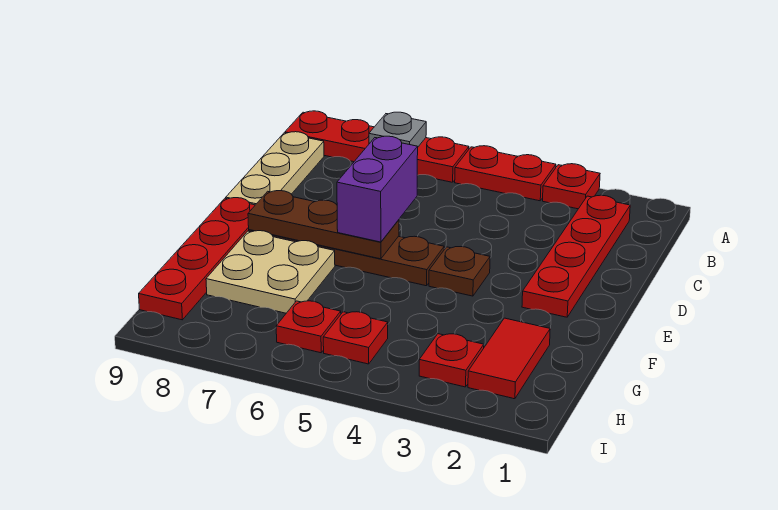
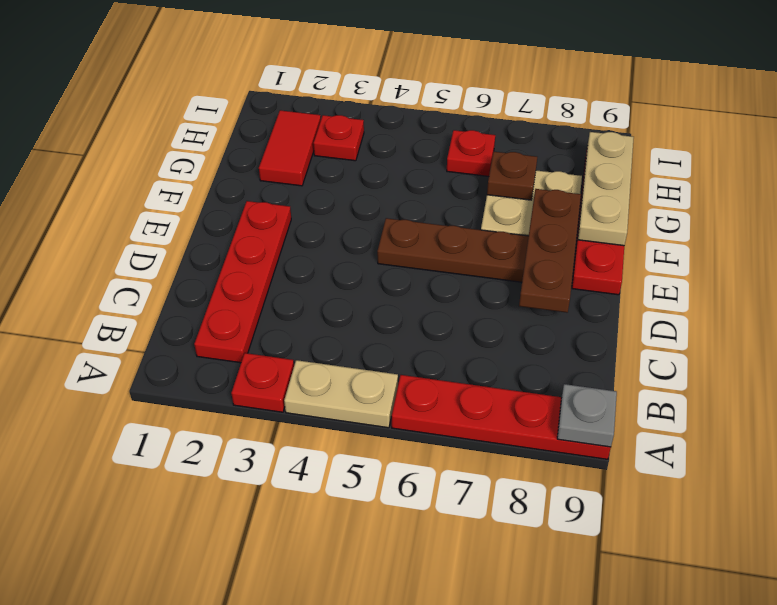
red plate A4:A5 level 1 -> tan plate A4:A5 level 1
grey plate A7 level 2 -> grey plate A9 level 2
tan plate B9:D9 level 1 -> tan plate F9:H9 level 2
purple brick D6:E6 level 3 -> none
brown plate E4 level 1 -> brown plate G7 level 2
brown plate E6:E8 level 2 -> brown plate D8:F8 level 2
red plate H5 level 1 -> none

